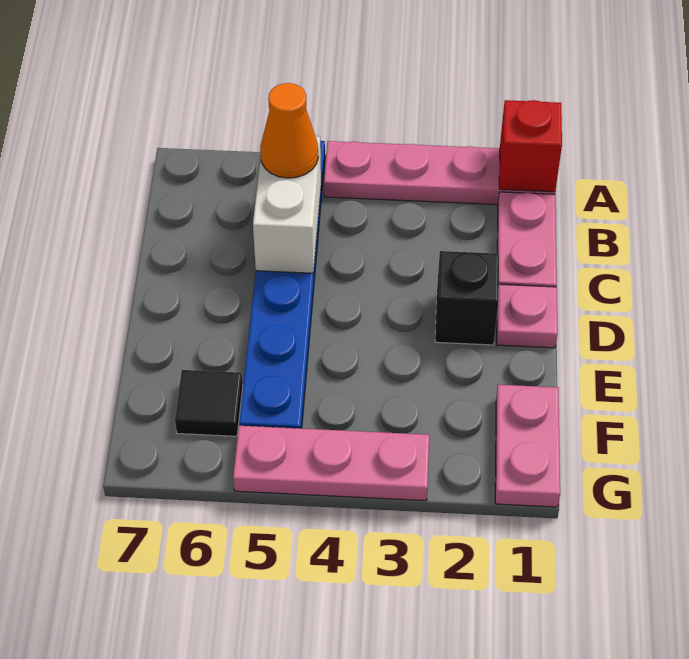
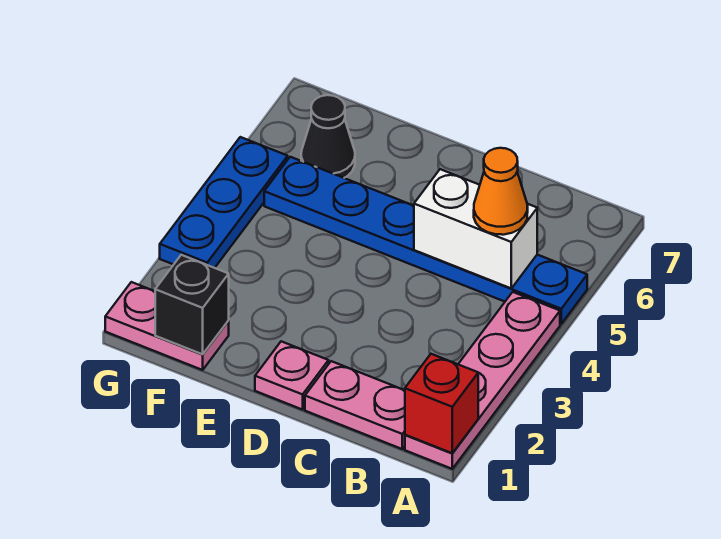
black brick D2 level 1 -> black brick F1 level 2
black tile F6 level 1 -> black cone F6 level 1
pink plate G3:G5 level 1 -> blue plate G3:G5 level 1

